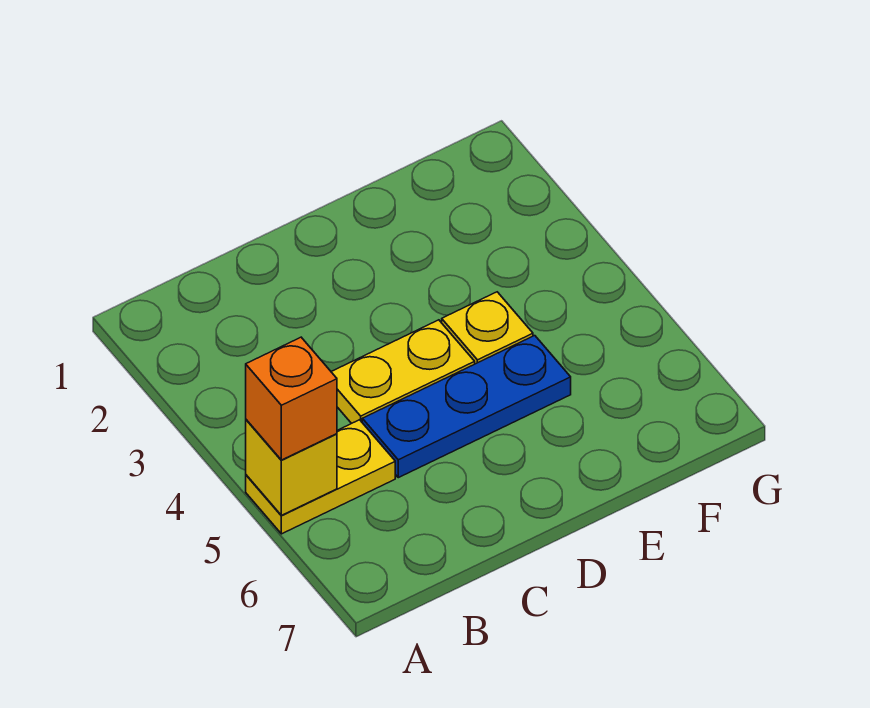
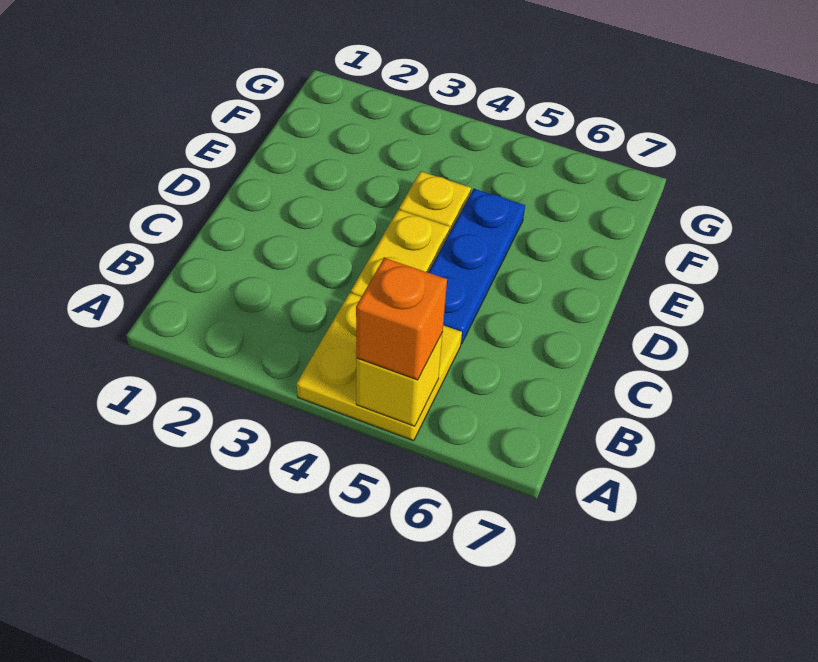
yellow plate A5:B5 level 1 -> yellow plate A4:B5 level 1

